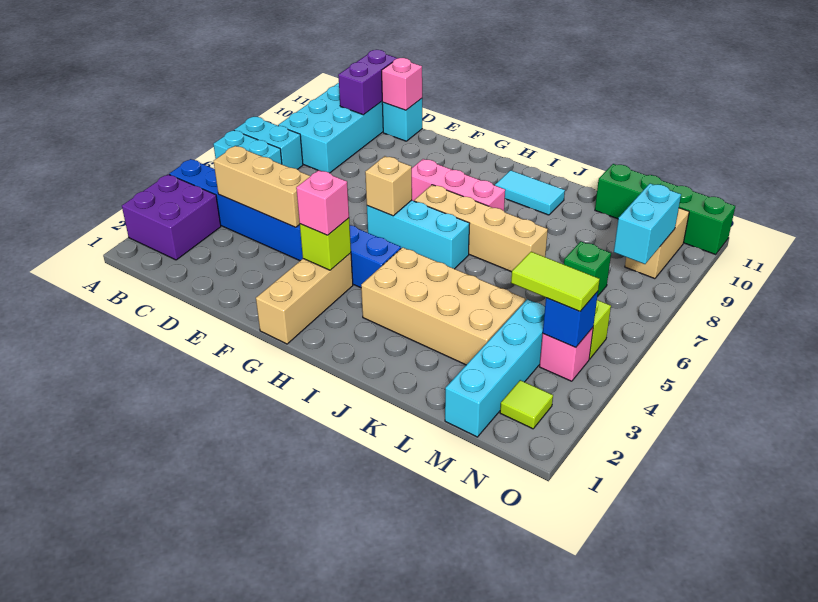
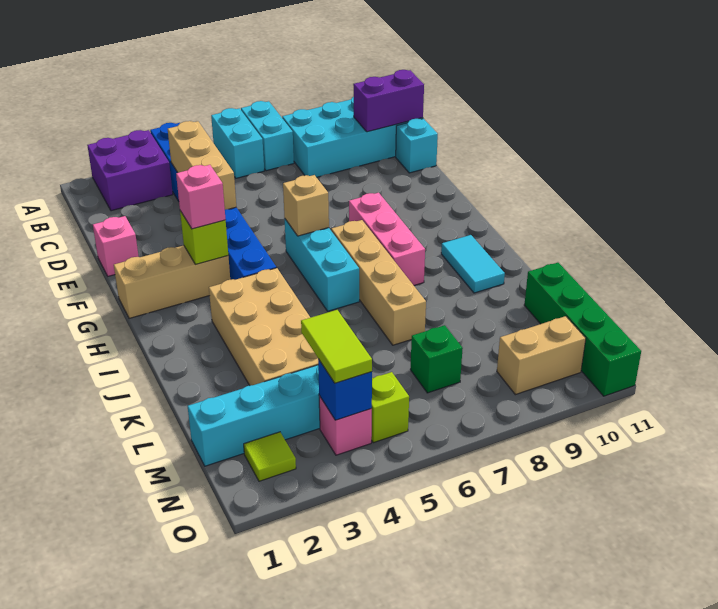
pink brick D11 level 2 -> pink brick E1 level 1
cyan brick N8:N9 level 2 -> none

